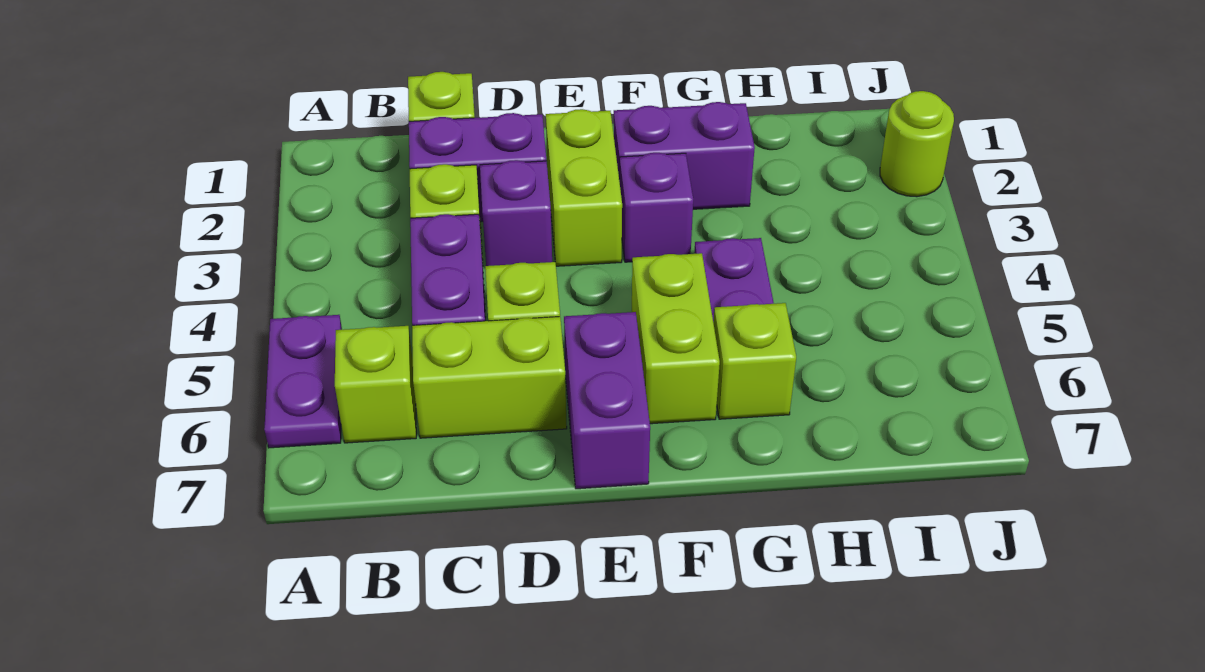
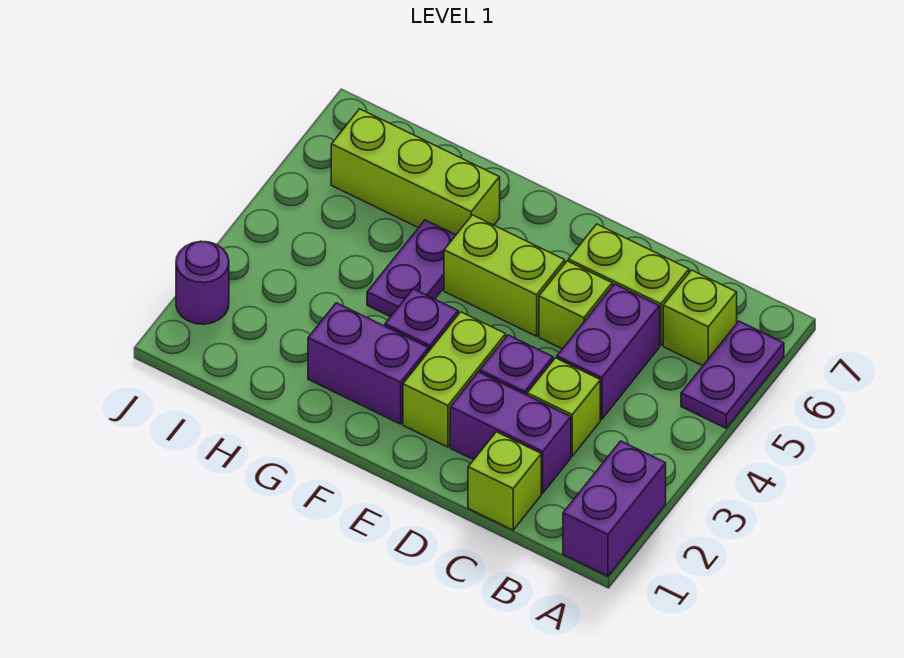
purple brick E6:E7 level 1 -> purple brick A1:A2 level 1
lime brick F5:F6 level 1 -> lime brick E5:F5 level 1
lime brick G6 level 1 -> lime brick G6:I6 level 1
lime round brick J2 level 1 -> purple round brick J2 level 1

